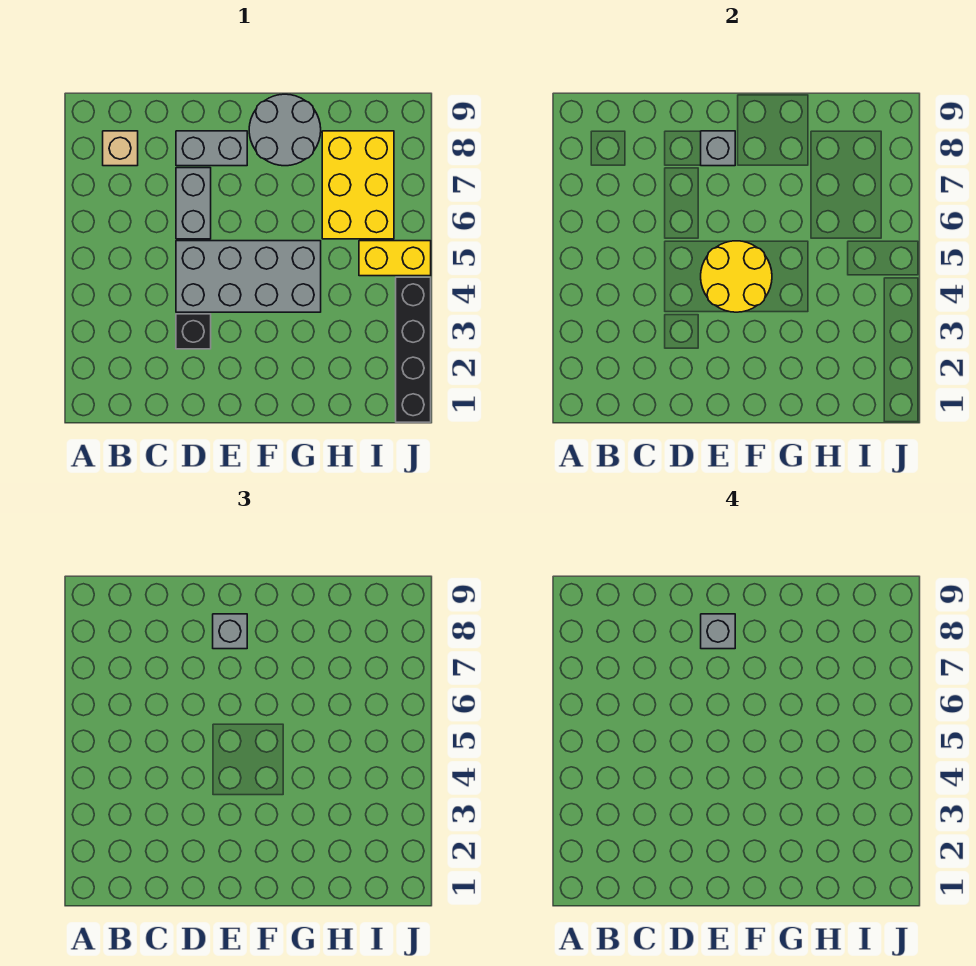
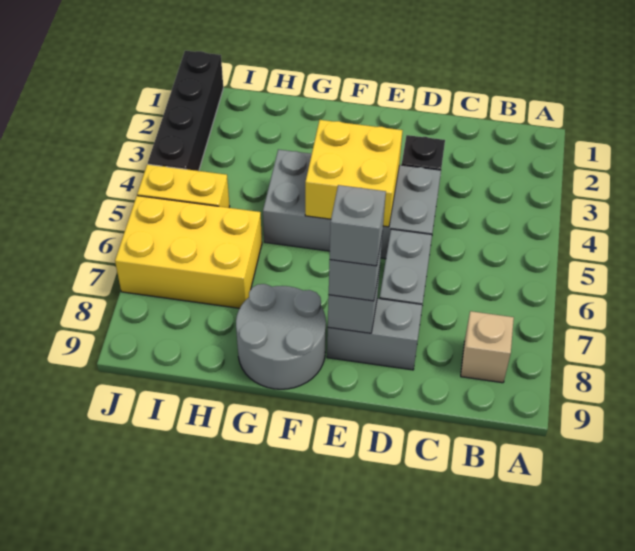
yellow round brick E4:F5 level 2 -> yellow brick E4:F5 level 2
yellow brick H6:I8 level 1 -> yellow brick H6:J7 level 1

